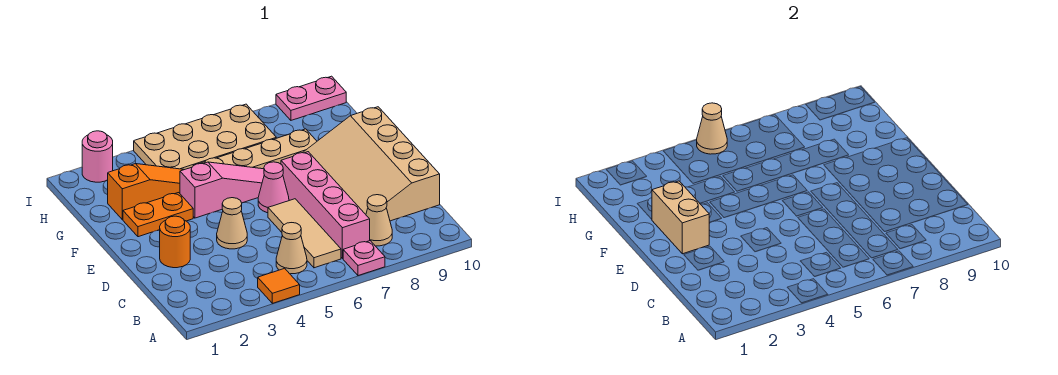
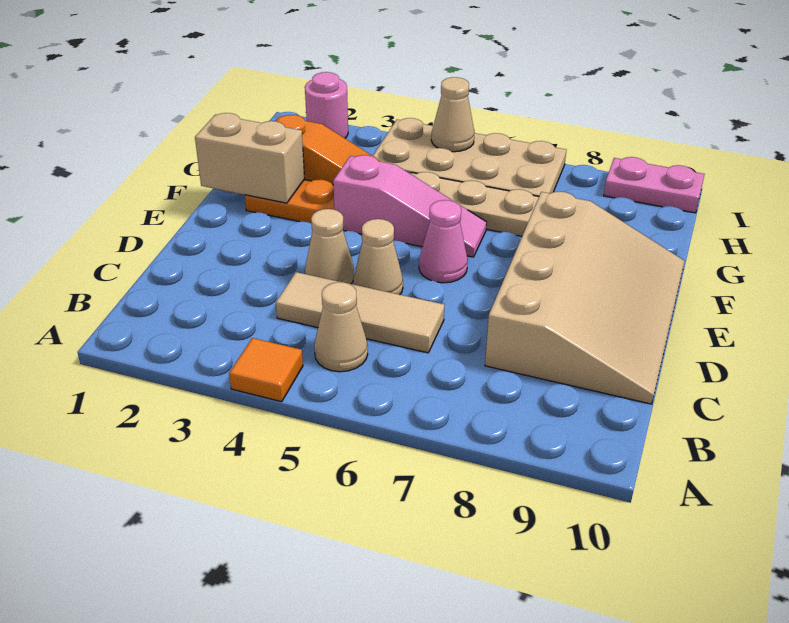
pink plate A7 level 1 -> none
tan tile B6:D6 level 1 -> tan tile C4:C6 level 1
pink brick B7:E7 level 1 -> none
tan cone B8 level 1 -> tan cone D5 level 1
tan slope C8:F10 level 1 top 10 -> tan slope C8:F10 level 1 top 8
orange round brick D2 level 1 -> none
tan brick E2:F2 level 2 -> tan brick F1:F2 level 2

